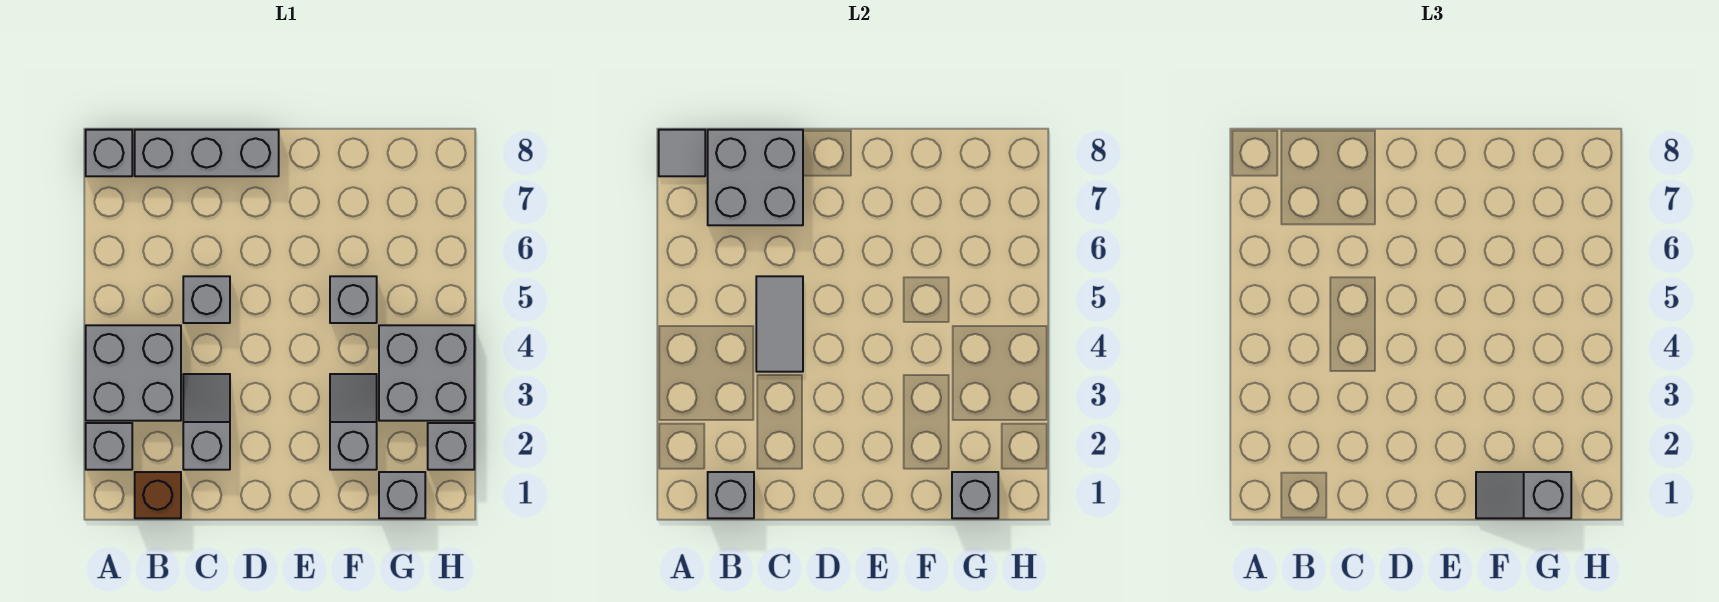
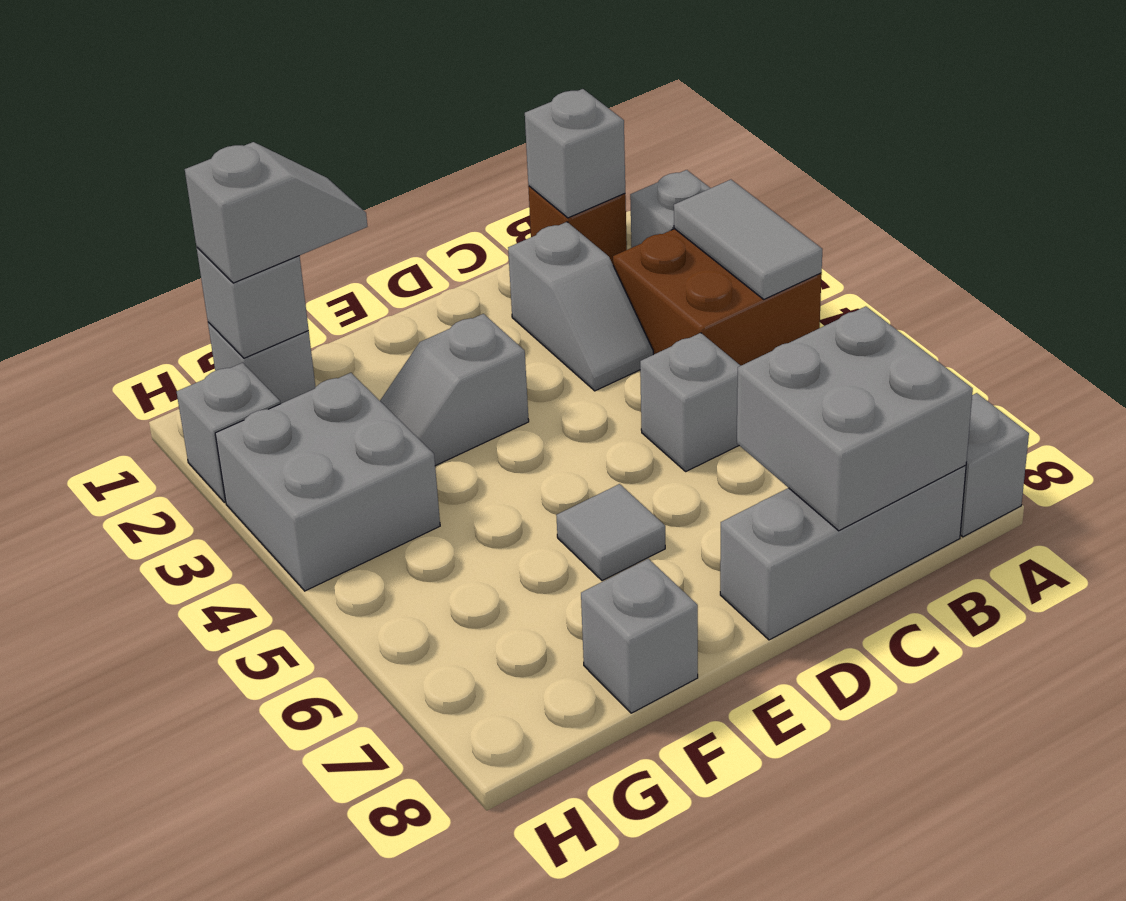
grey brick A3:B4 level 1 -> brown brick A3:B4 level 1
grey tile A8 level 2 -> grey tile E6 level 1
grey tile C4:C5 level 2 -> grey tile A3:A4 level 2
grey slope F2:F3 level 1 top 2 -> grey slope E3:F3 level 1 top E
grey brick F5 level 1 -> grey brick F8 level 1

